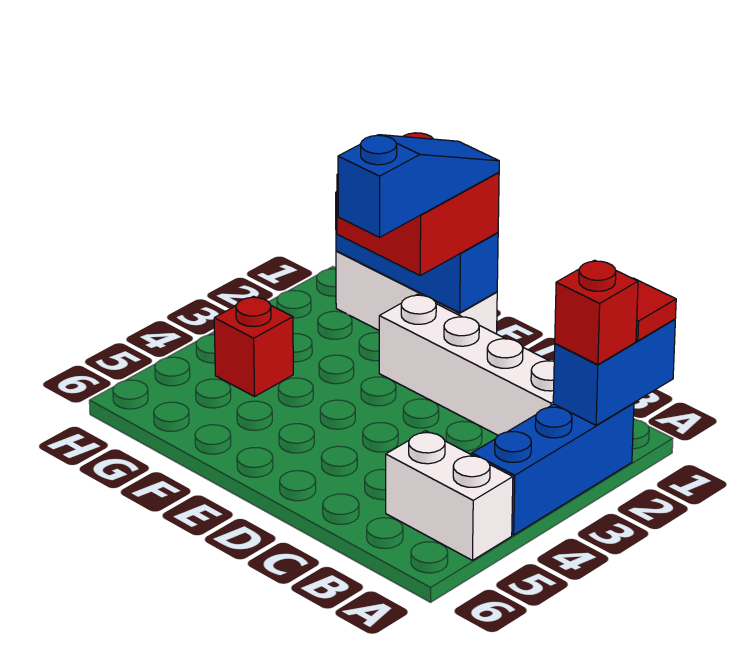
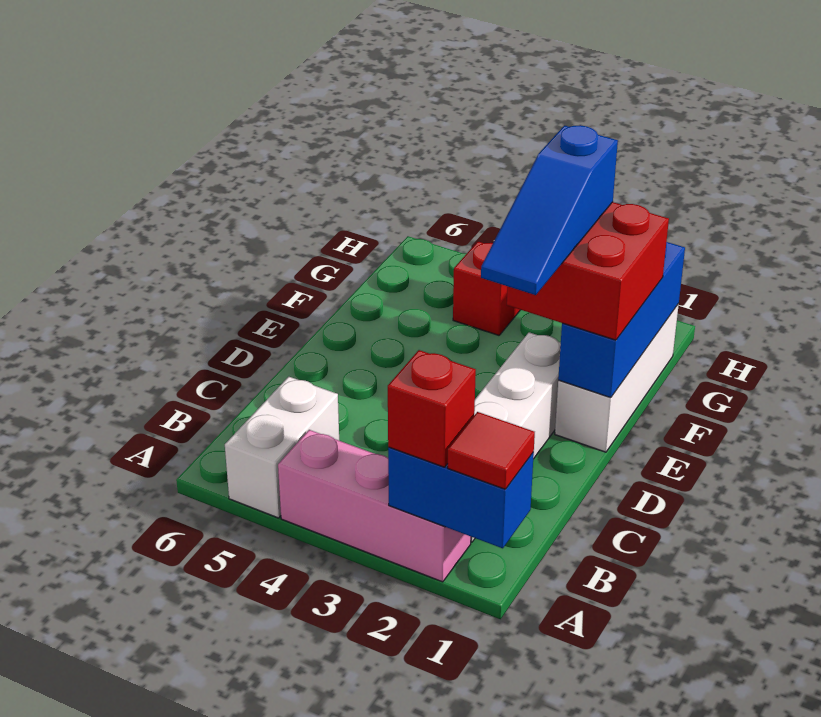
blue brick A2:A4 level 1 -> pink brick A2:A4 level 1
blue slope E1:E3 level 4 top 3 -> blue slope D2:F2 level 4 top F

